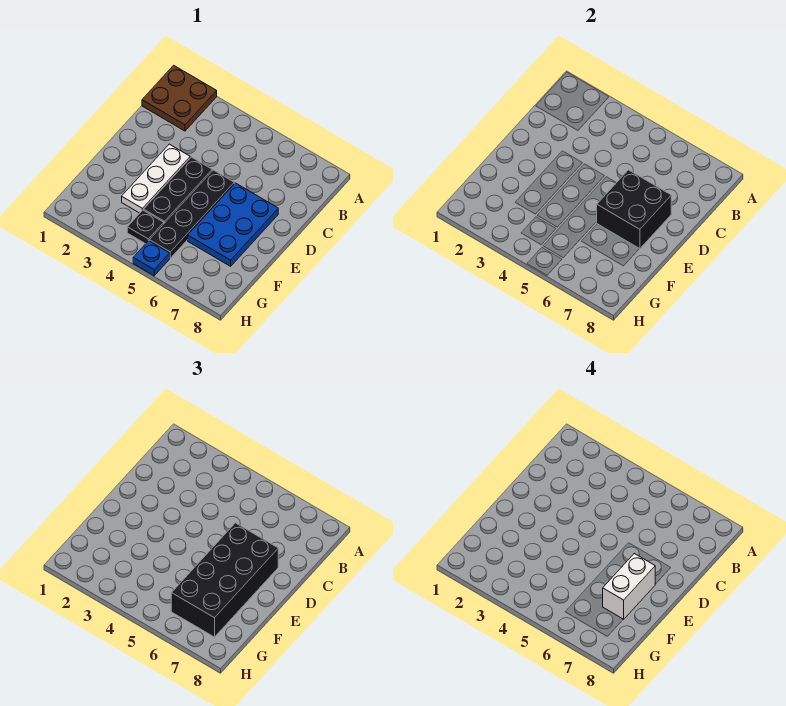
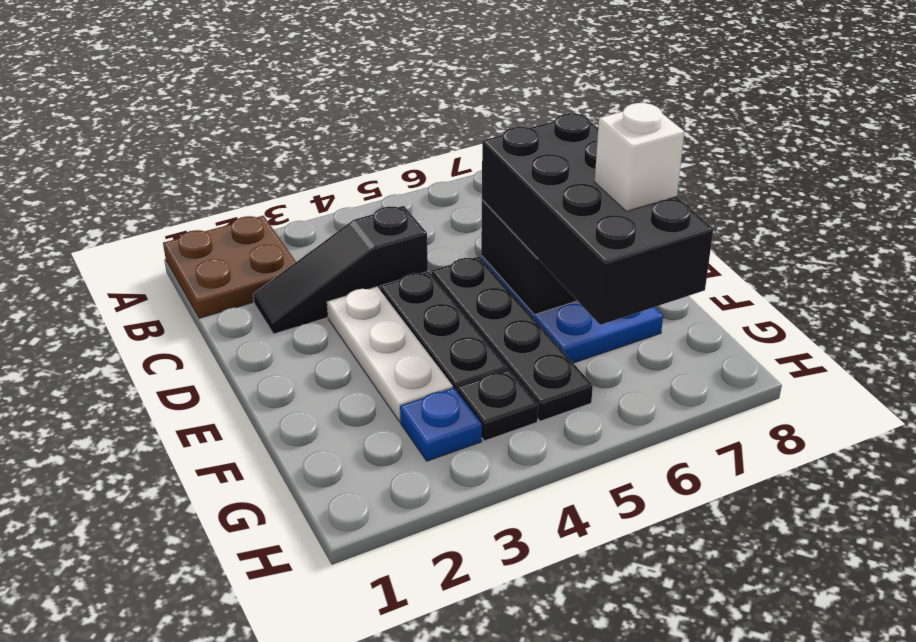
none -> black slope C2:C4 level 1 top 4
white brick E7:F7 level 4 -> white brick F7 level 4
blue plate H5 level 1 -> blue plate G3 level 1

